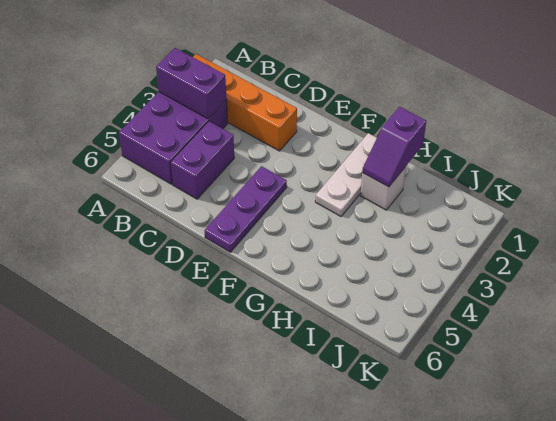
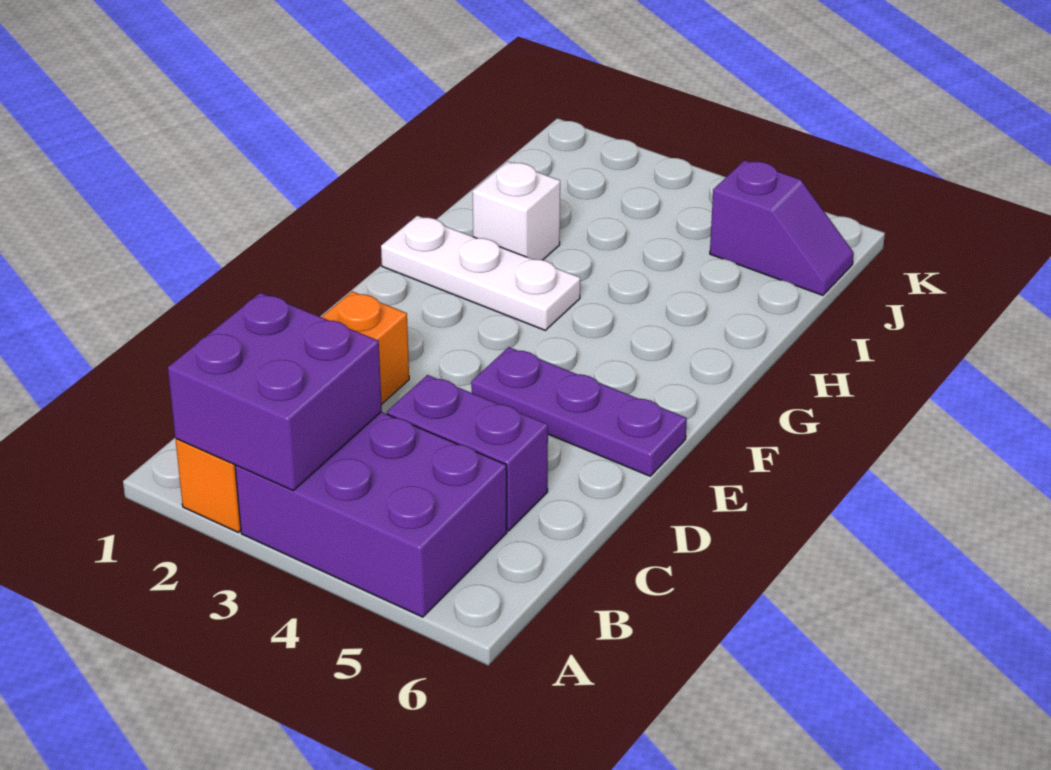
purple brick A3:B3 level 2 -> purple brick A2:B3 level 2
purple slope H1:H2 level 2 top 1 -> purple slope J5:J6 level 1 top 5

